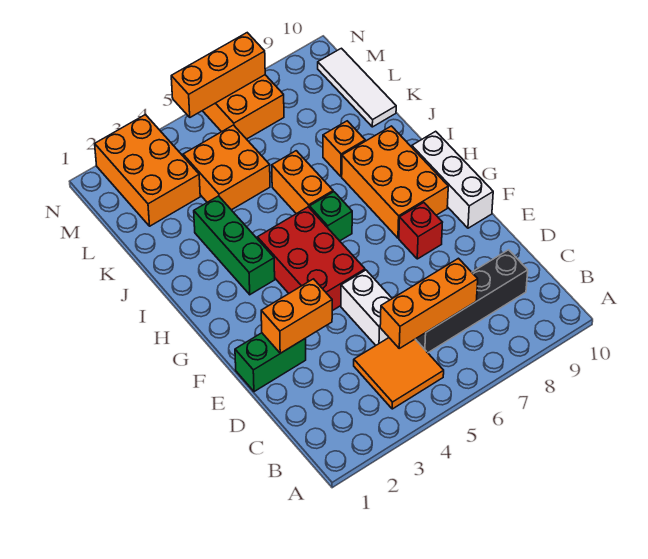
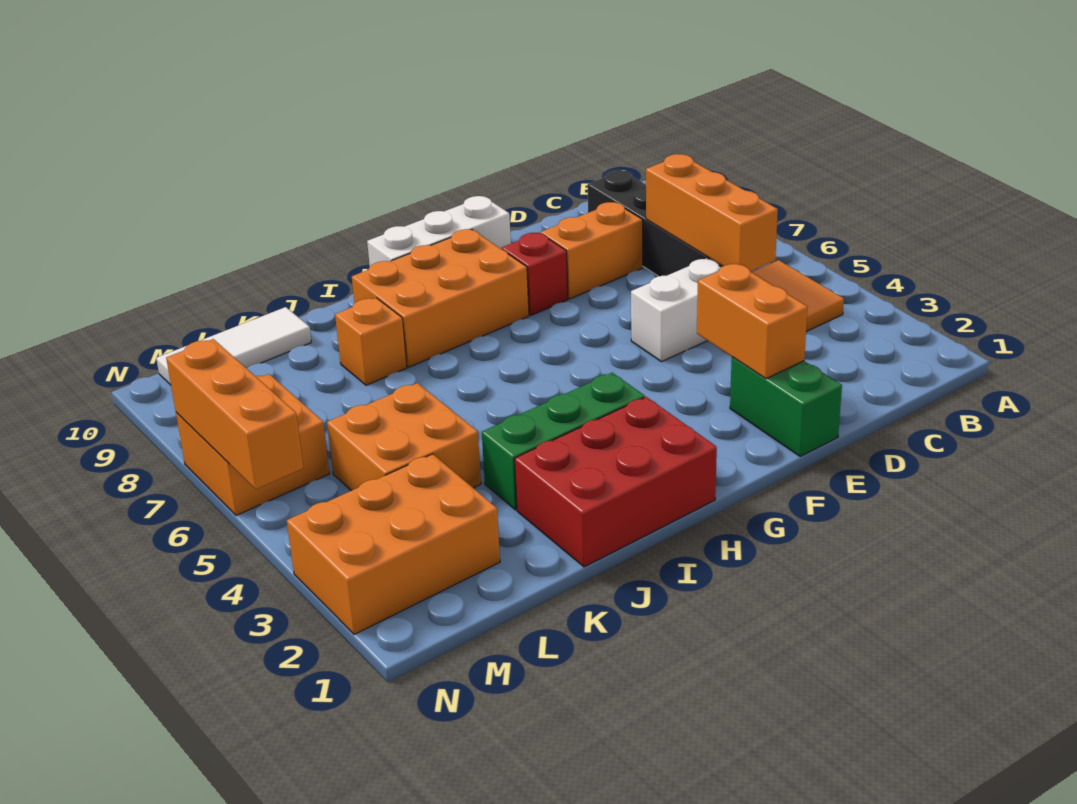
red brick F4:H5 level 1 -> red brick H1:J2 level 1
green brick H6 level 1 -> none
orange brick I6:J6 level 1 -> orange brick D8:E8 level 1

